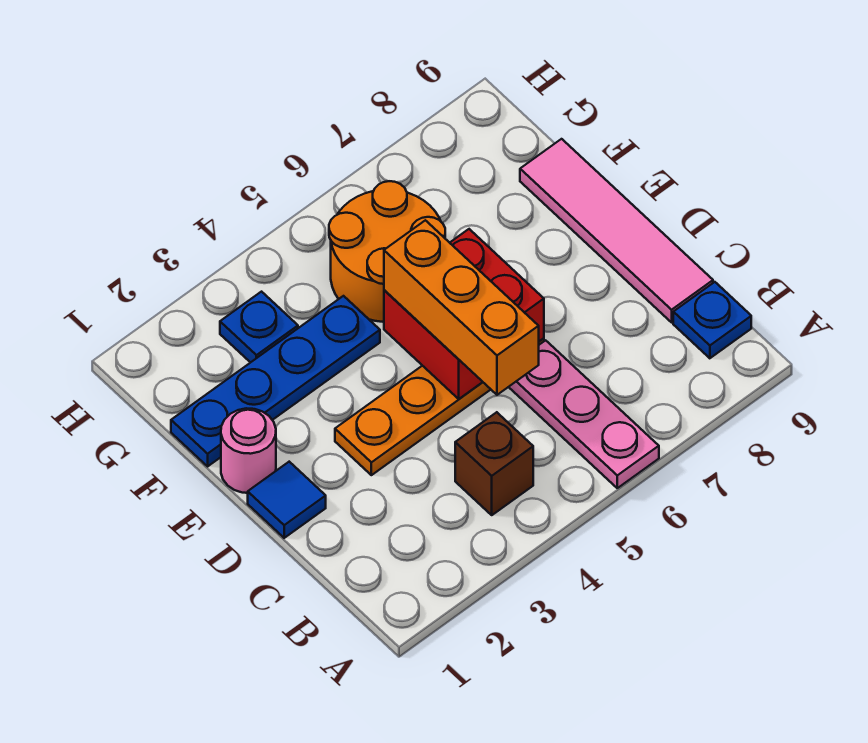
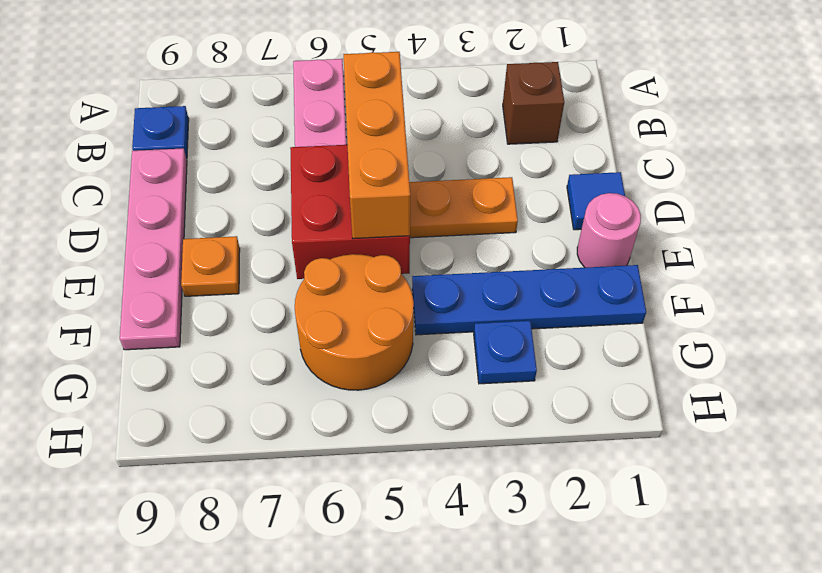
brown brick B4 level 1 -> brown brick B2 level 1
pink tile C9:F9 level 1 -> pink plate C9:F9 level 1
none -> orange plate E8 level 1

